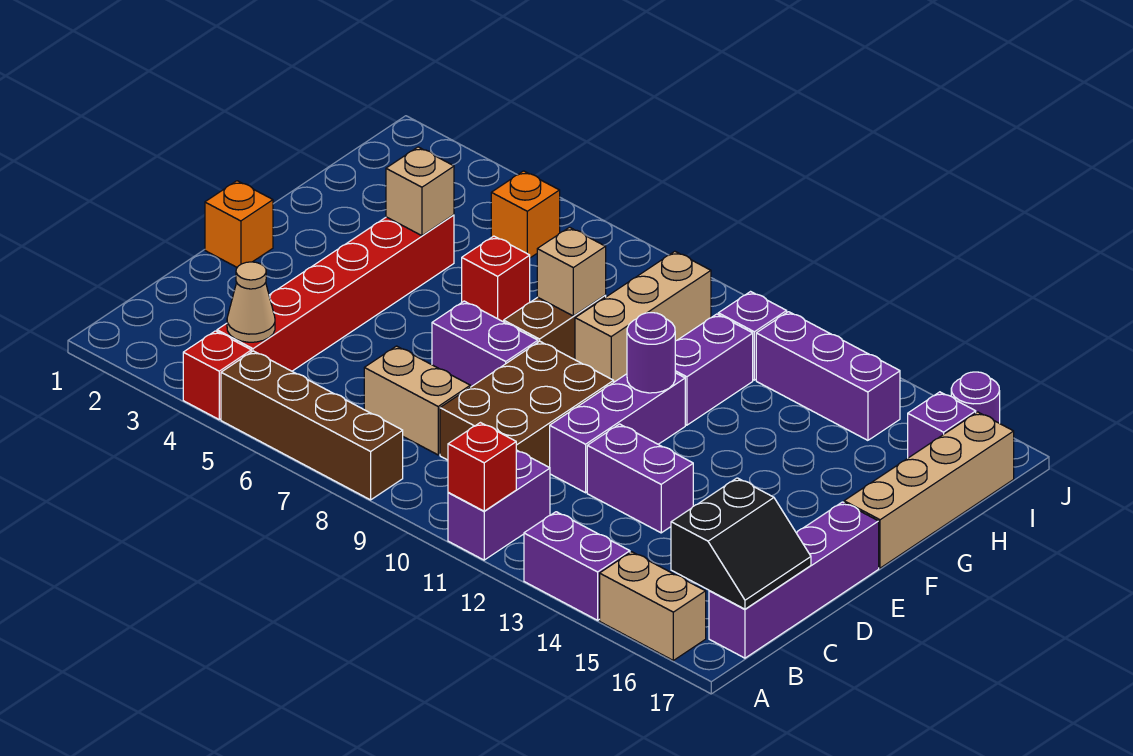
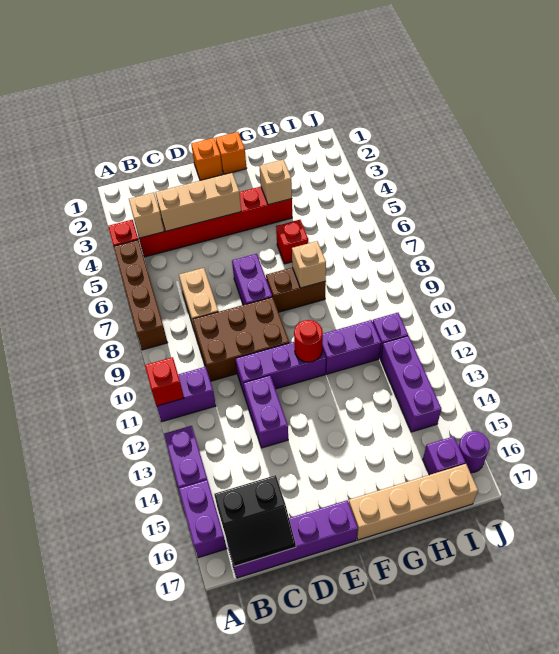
tan brick A15:A16 level 1 -> purple brick A15:A16 level 1
tan cone B4 level 2 -> tan brick B4 level 2
purple round brick F11 level 2 -> red round brick F11 level 2
tan brick G9:I9 level 1 -> tan brick C4:E4 level 2
orange brick I5 level 1 -> orange brick F1 level 1

